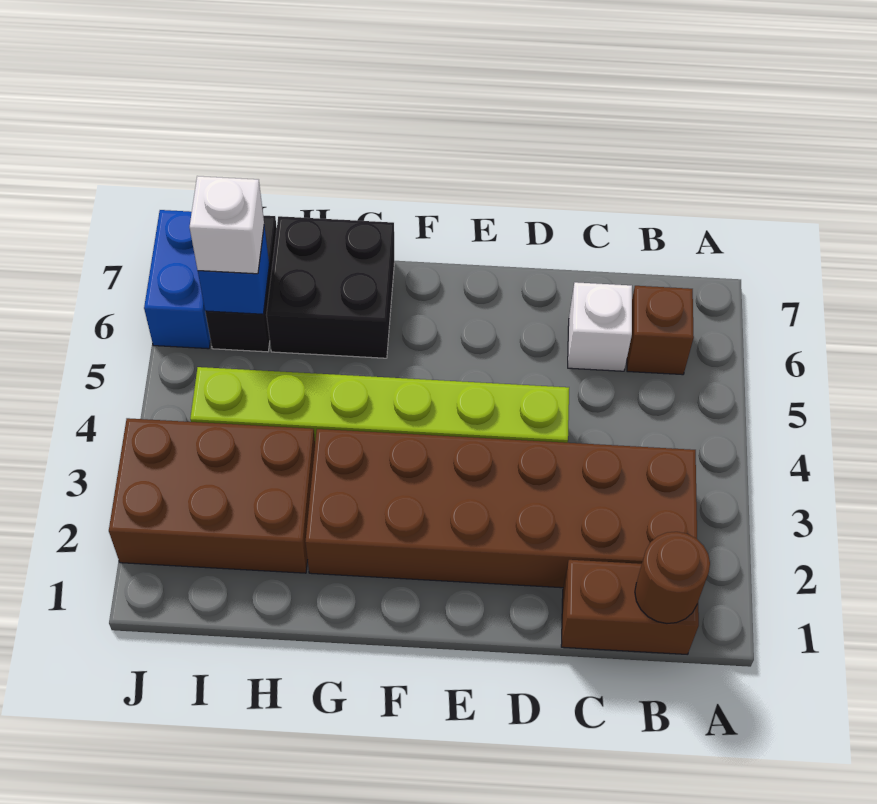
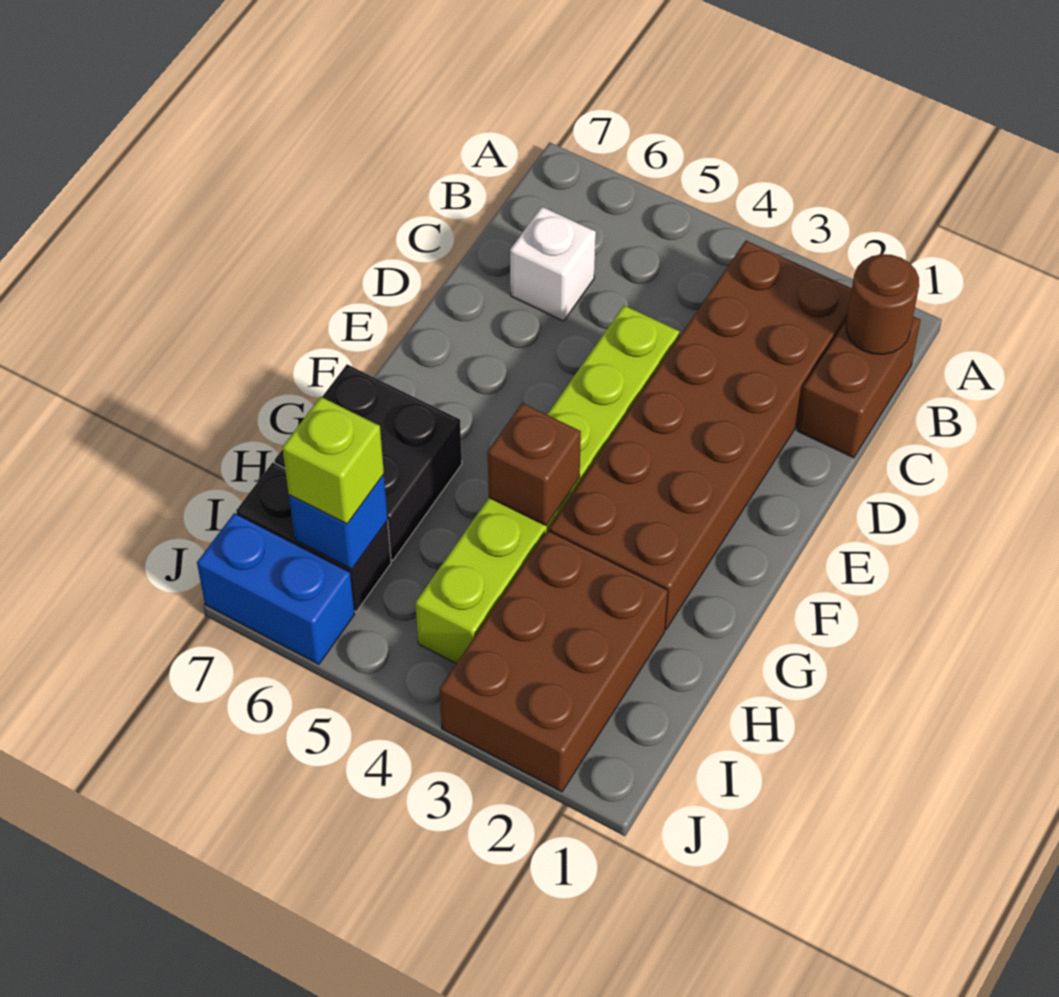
brown brick B6 level 1 -> brown brick G4 level 2
white brick I6 level 3 -> lime brick I6 level 3

